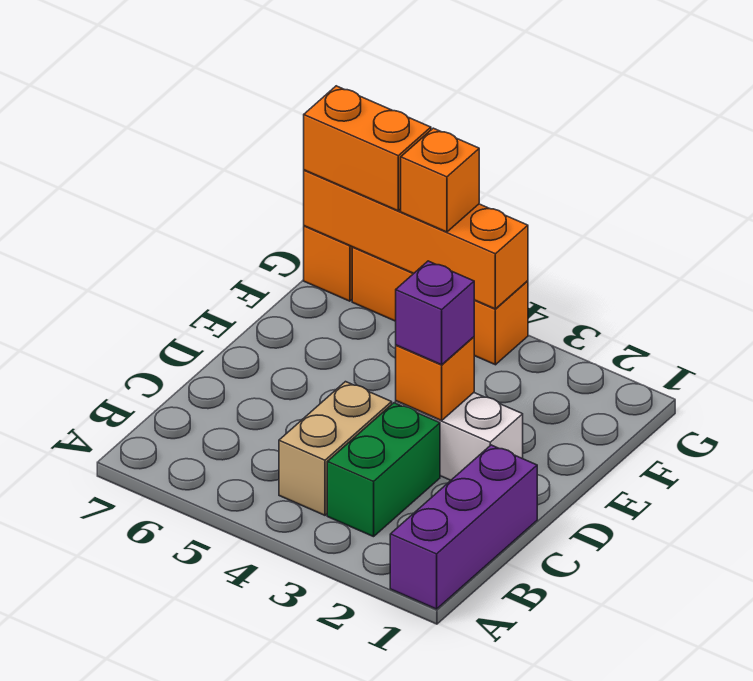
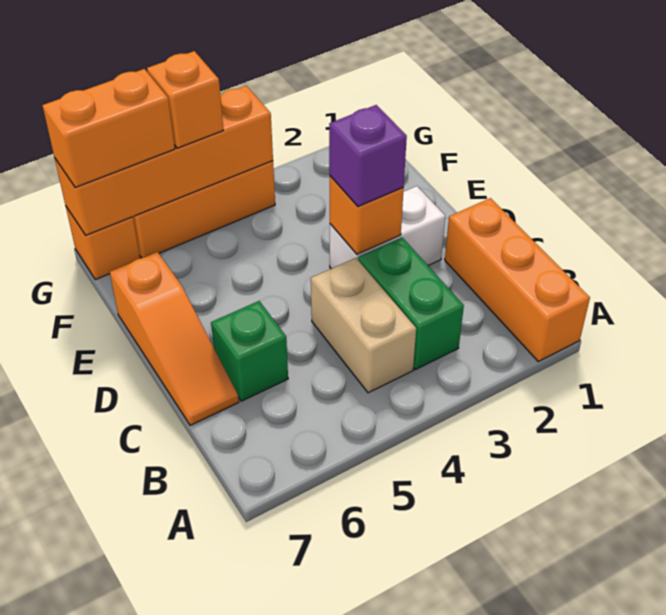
purple brick A1:C1 level 1 -> orange brick A1:C1 level 1
none -> green brick C6 level 1
none -> orange slope C7:E7 level 1 top E

